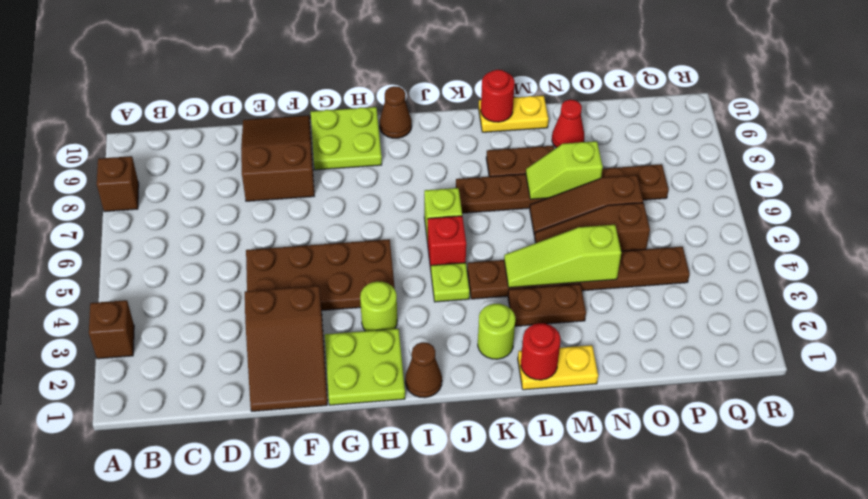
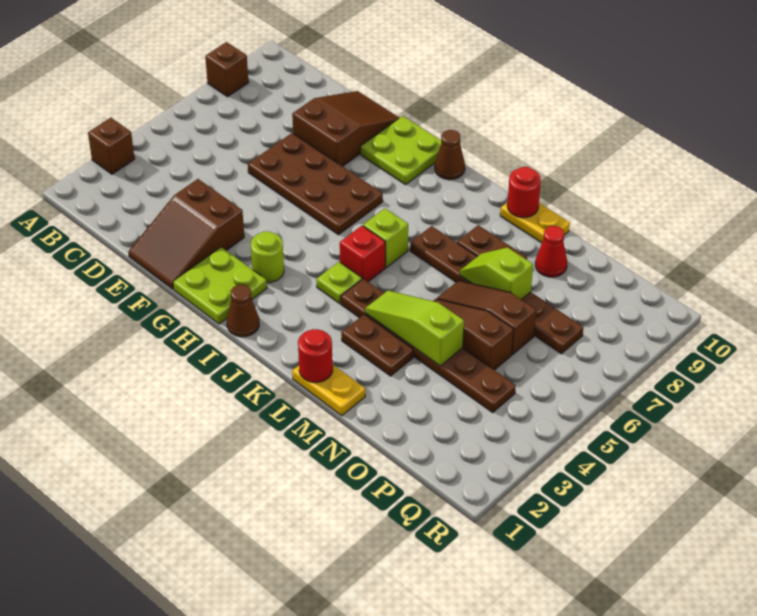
brown plate E4:H5 level 1 -> brown plate E6:H7 level 1
lime round brick K2 level 1 -> none

